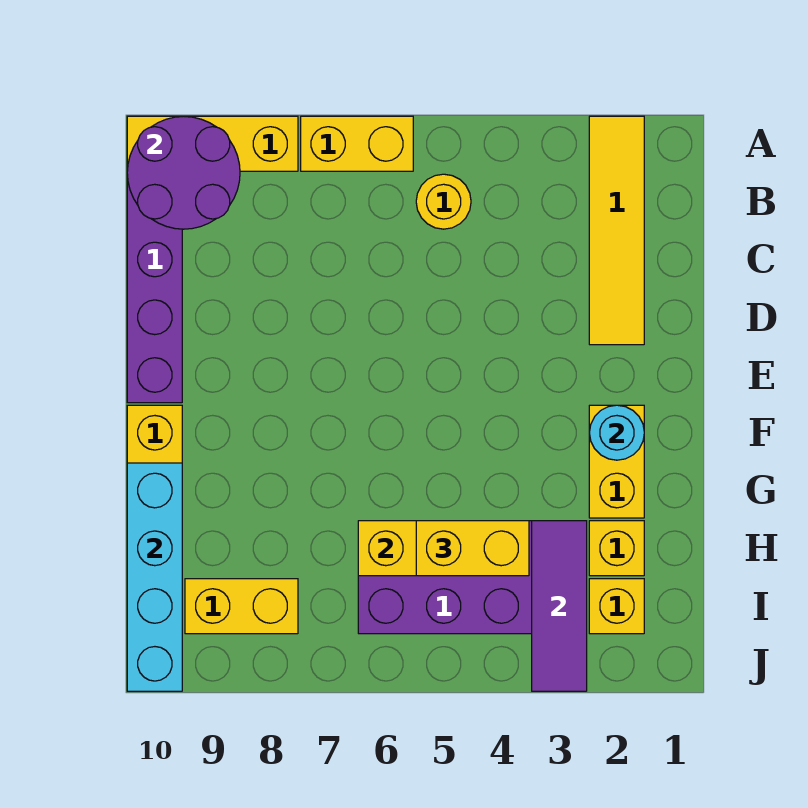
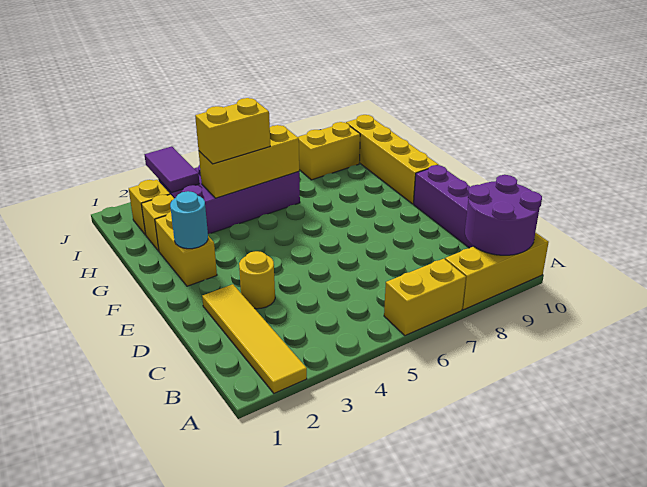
yellow round brick B5 level 1 -> yellow round brick D3 level 1
cyan brick G10:J10 level 2 -> none
purple tile H3:J3 level 2 -> purple tile I3:J3 level 2

